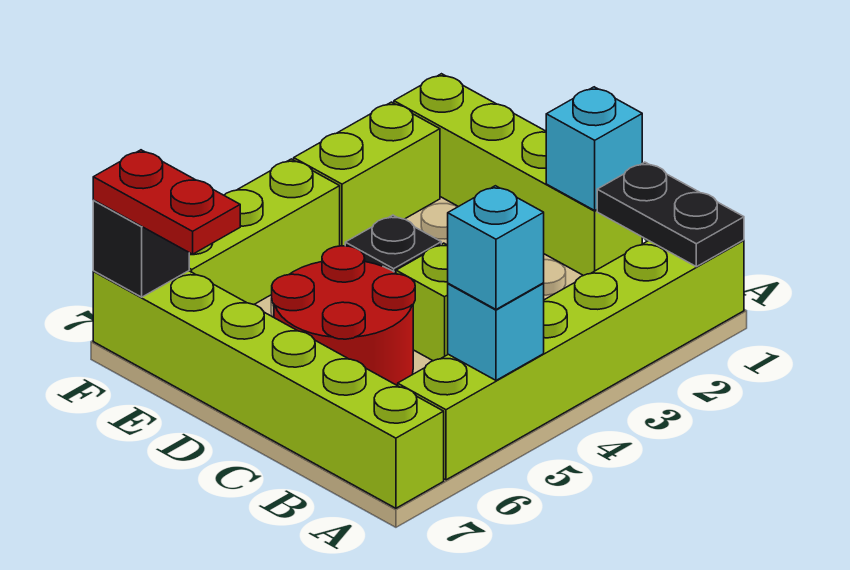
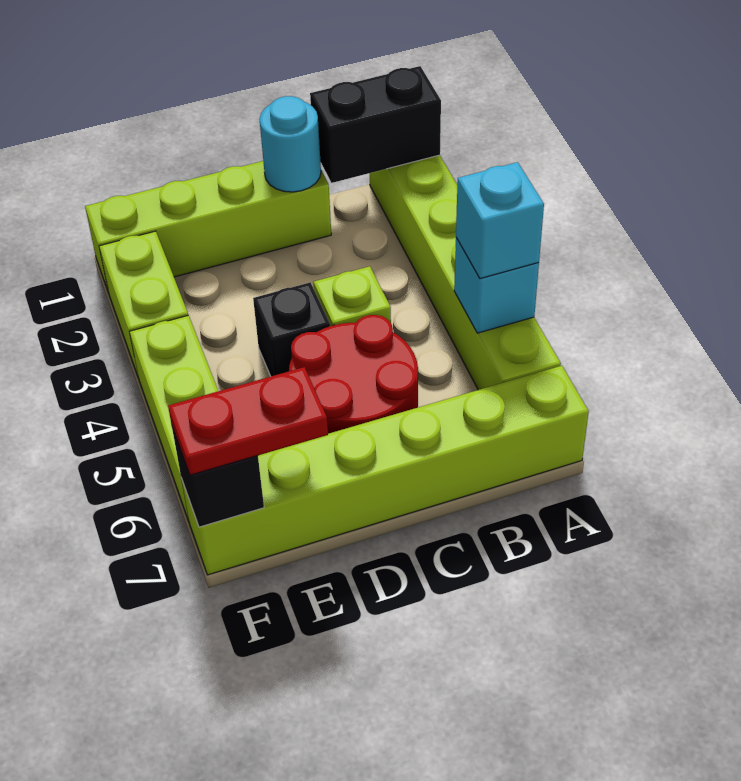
black plate A1:B1 level 2 -> black brick A1:B1 level 2
cyan brick C1 level 2 -> cyan round brick C1 level 2

